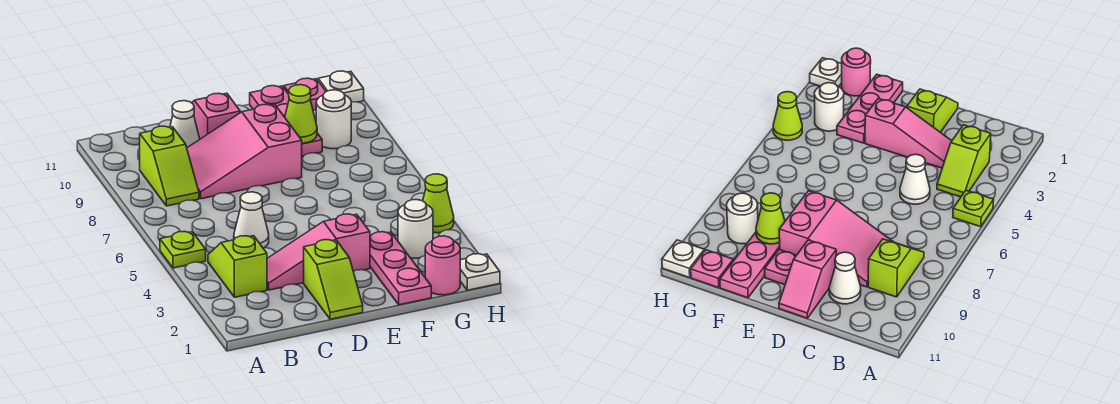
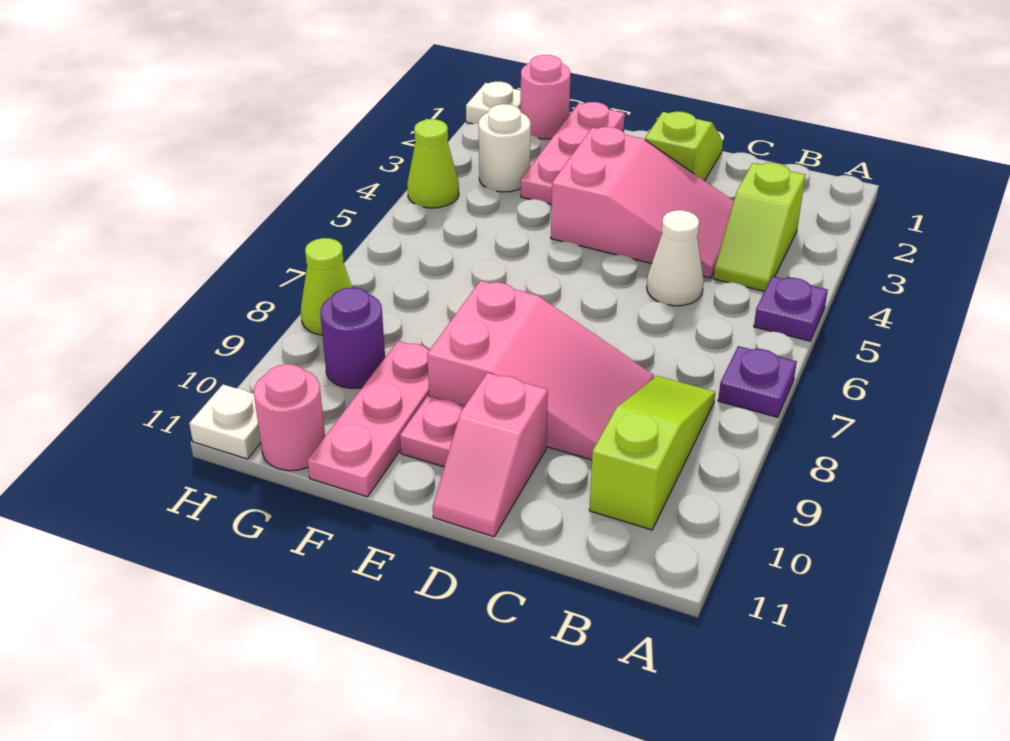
lime plate A5 level 1 -> purple plate A5 level 1
none -> purple plate A7 level 1
lime slope B8:B9 level 1 top 9 -> lime slope B8:B10 level 1 top 10
pink slope C3:E3 level 1 top E -> pink slope C3:E4 level 1 top E
white cone C10 level 1 -> none
lime cone F9 level 2 -> lime cone H8 level 1
white round brick G9 level 1 -> purple round brick G9 level 1
pink plate G11 level 1 -> pink round brick G11 level 1

